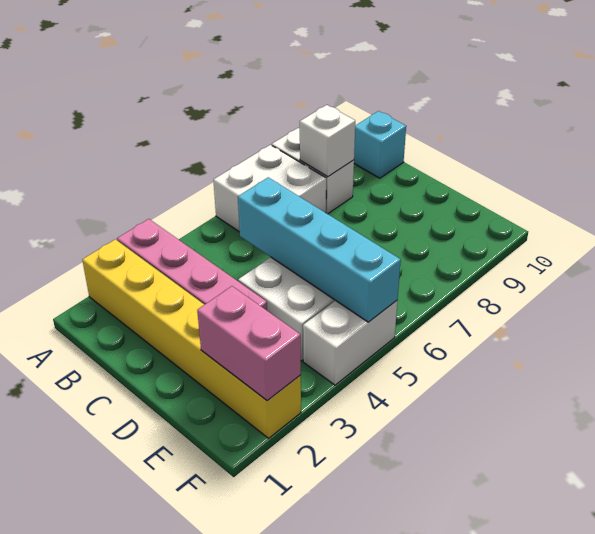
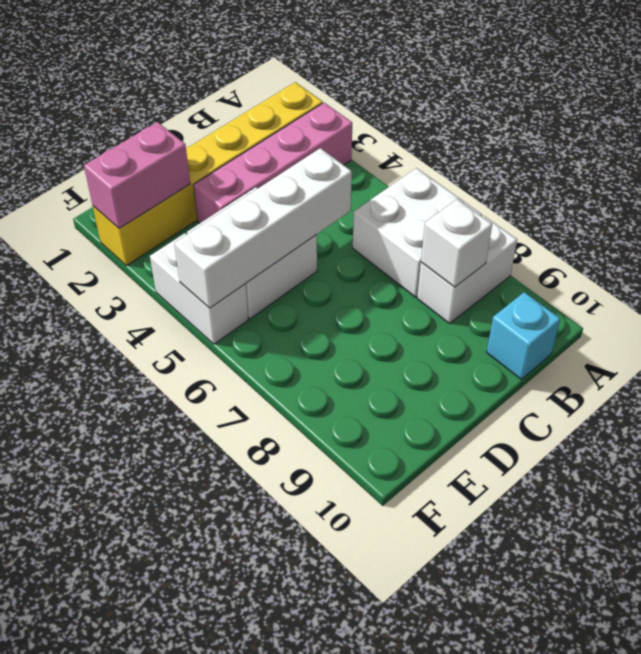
cyan brick C5:F5 level 2 -> white brick C5:F5 level 2

